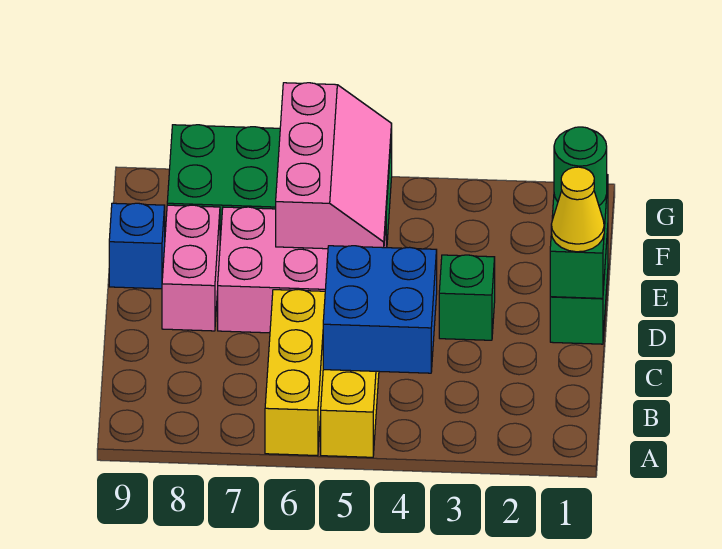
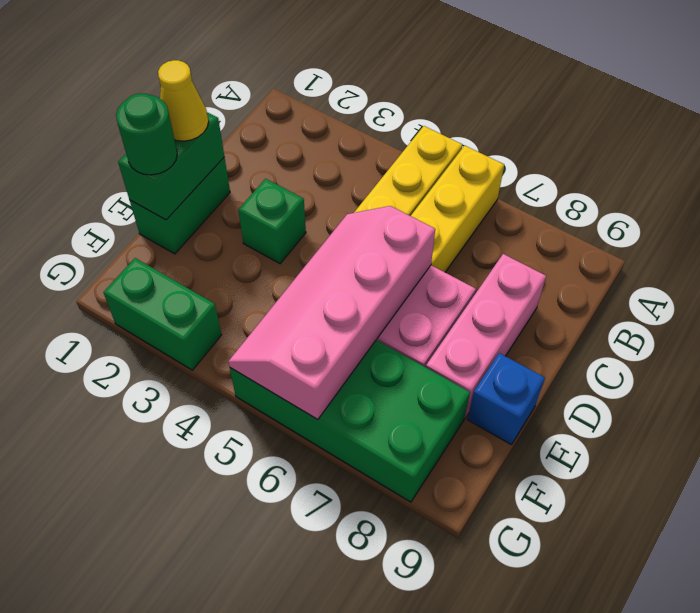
blue brick B4:C5 level 2 -> none
pink brick D8:E8 level 1 -> pink brick C8:E8 level 1
pink slope E5:G6 level 2 top 6 -> pink slope D5:G6 level 2 top 6
none -> green brick G2:G3 level 1

